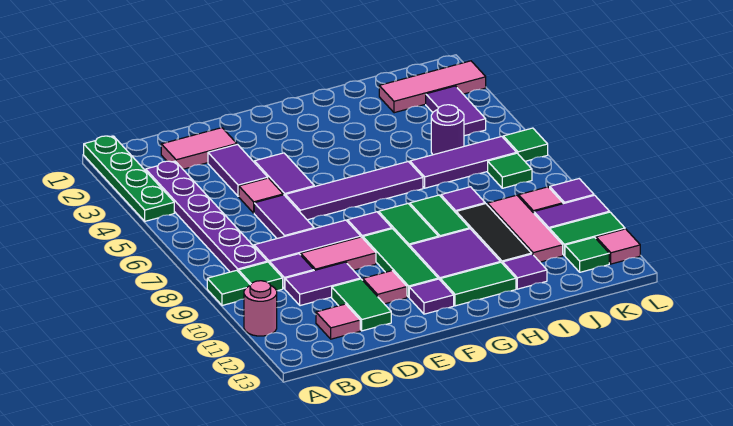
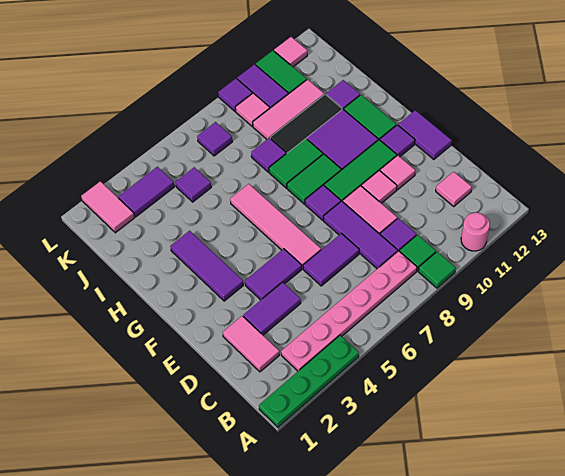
purple plate B3:B8 level 1 -> pink plate B3:B8 level 1
purple tile C10:D10 level 1 -> purple tile E13:F13 level 1
pink tile D5 level 1 -> pink tile E10 level 1
green tile D11:D12 level 1 -> none
purple tile E6:H6 level 1 -> pink tile E6:H6 level 1
purple tile I6:K6 level 1 -> purple tile F3:H3 level 1
pink tile J2:L2 level 1 -> pink tile K2:L2 level 1
purple round brick J5 level 1 -> purple tile J5 level 1
green tile K7 level 1 -> purple tile K7 level 1
green tile K12 level 1 -> none
green tile L6 level 1 -> none

